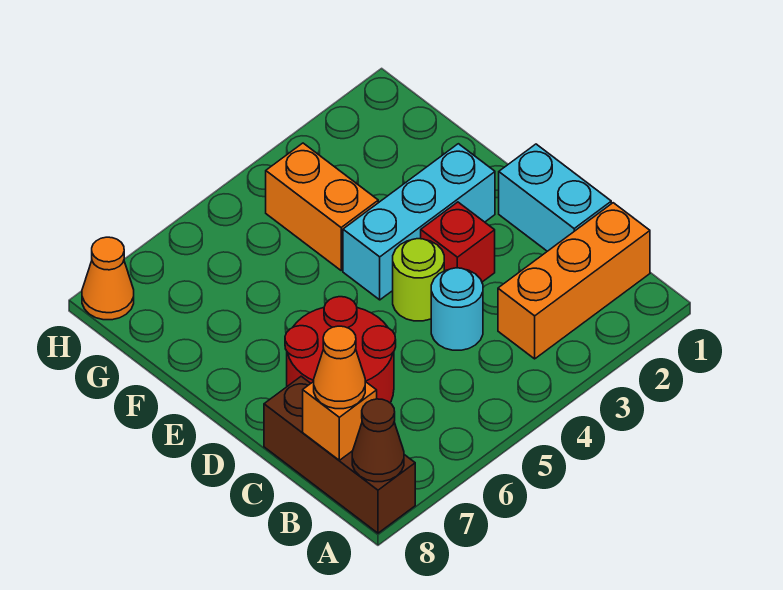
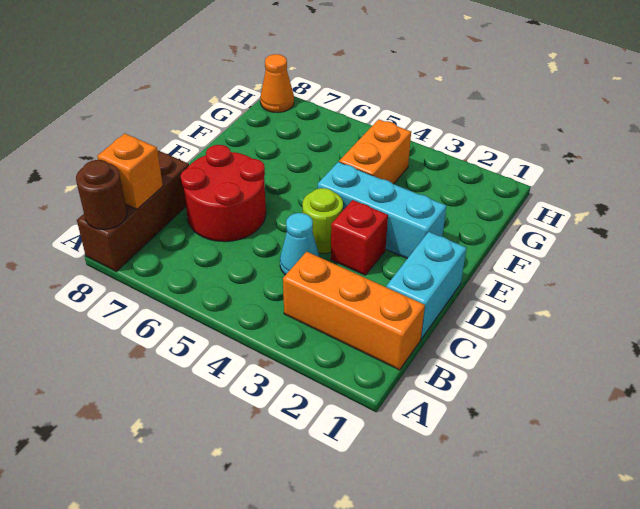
brown cone A8 level 2 -> brown round brick A8 level 2
orange cone B8 level 3 -> none
cyan round brick C4 level 1 -> cyan cone C4 level 1

